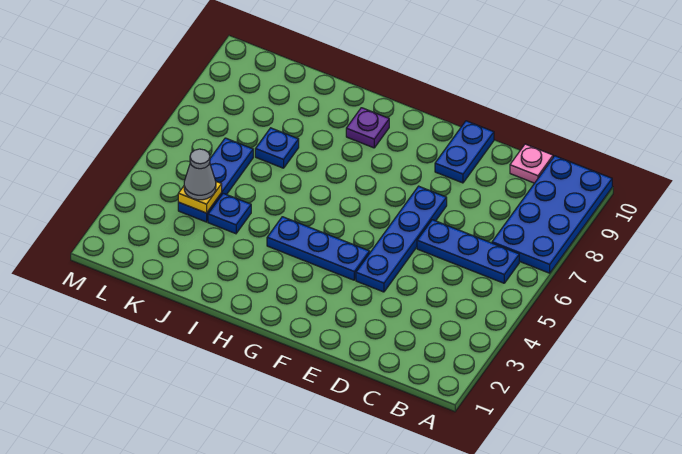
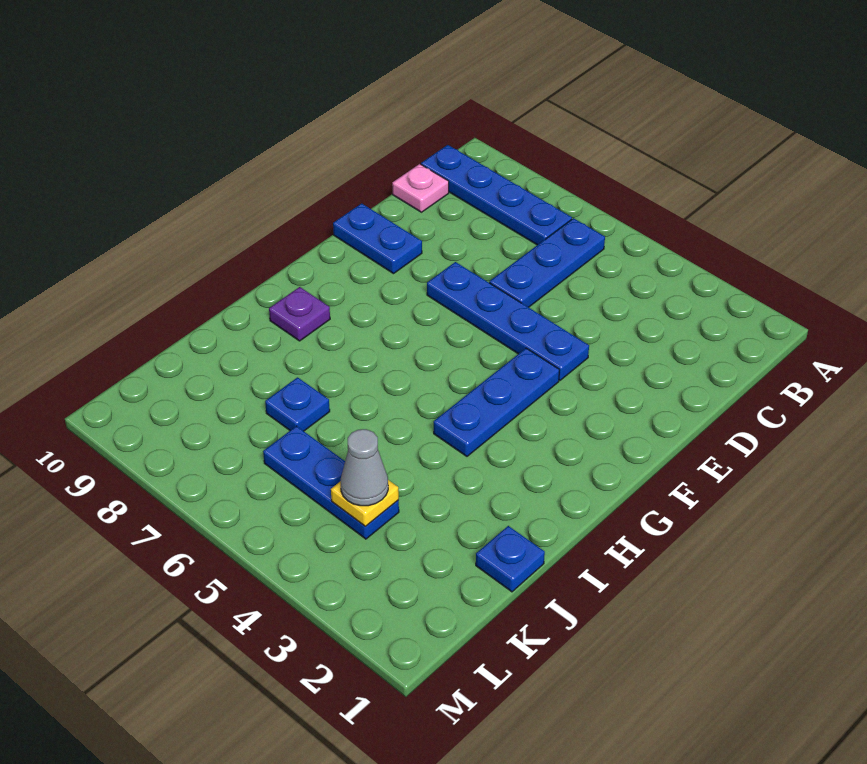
blue plate A7:B10 level 1 -> blue plate B7:B10 level 1
blue plate J4 level 1 -> blue plate J1 level 1

